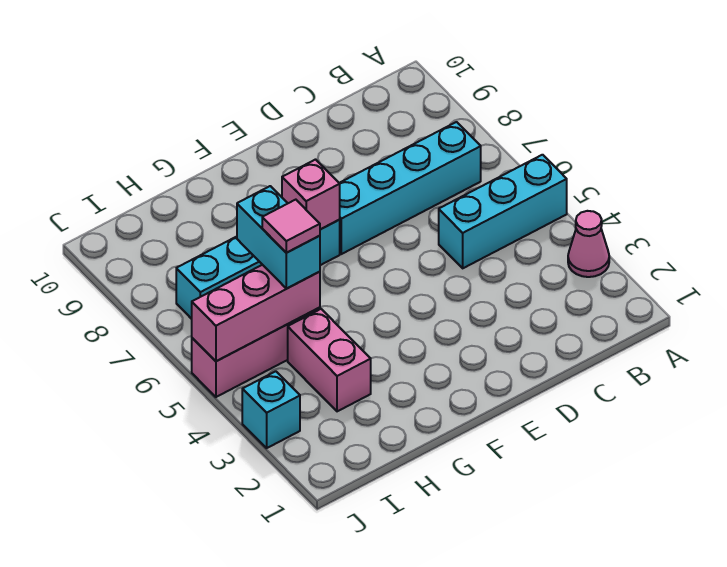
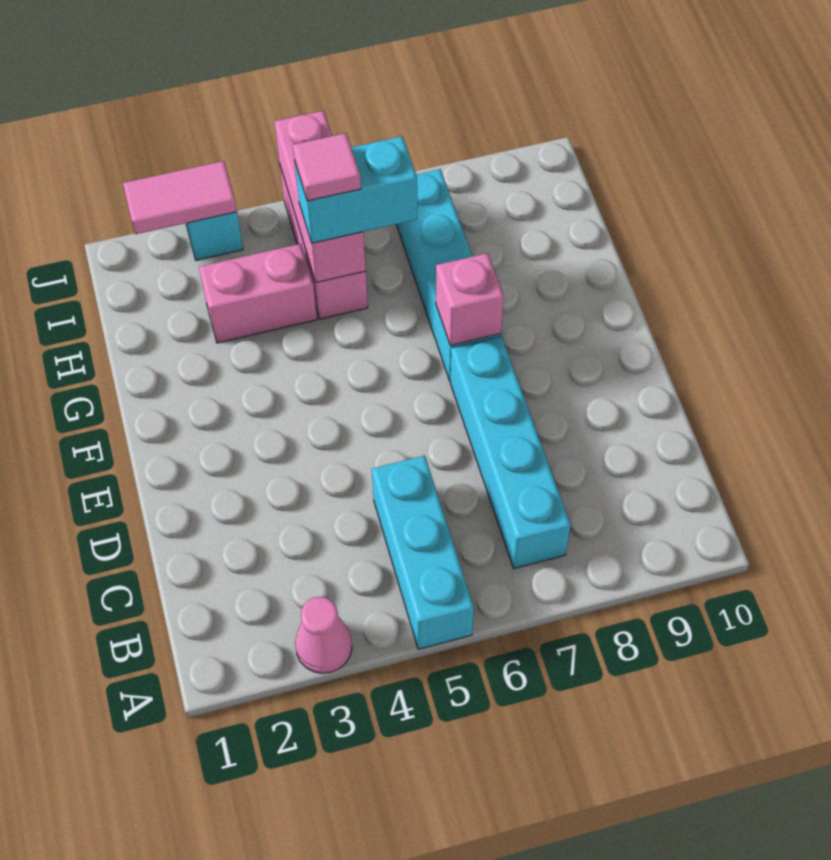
none -> pink tile J2:J3 level 2

